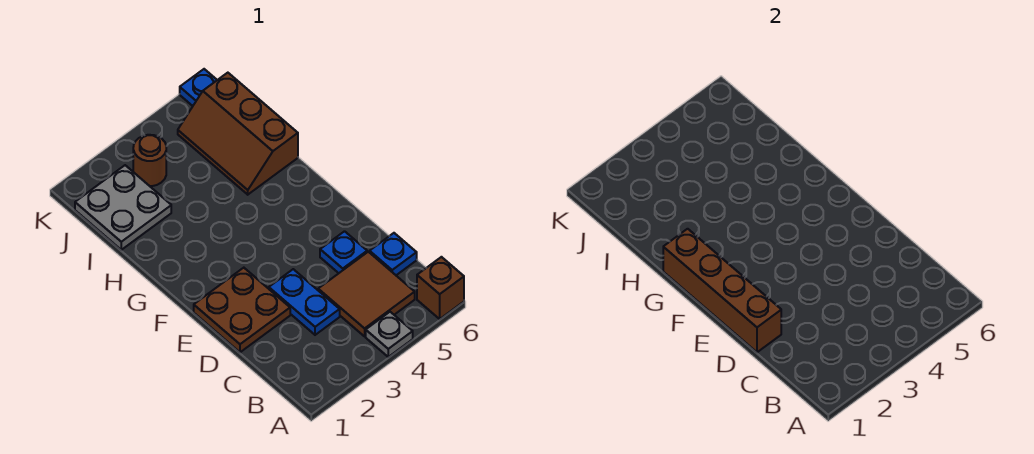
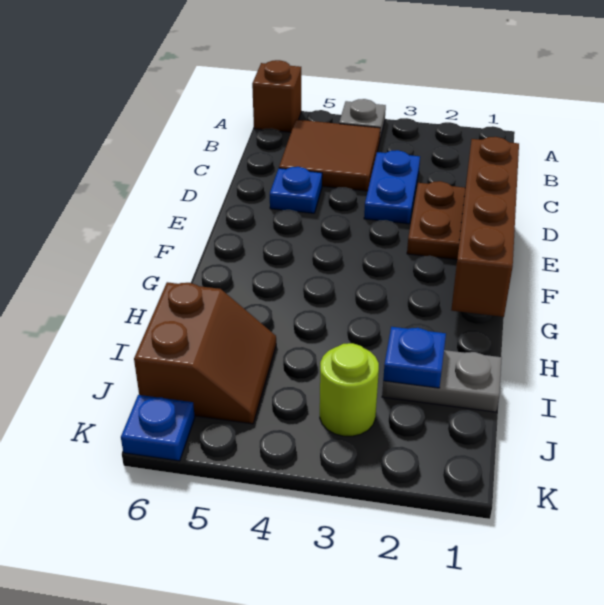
blue plate C6 level 1 -> blue plate I2 level 2
brown slope H5:J6 level 1 top 6 -> brown slope I5:J6 level 1 top 6
grey plate I1:J2 level 1 -> grey plate I1:I2 level 1
brown round brick J3 level 1 -> lime round brick J3 level 1

